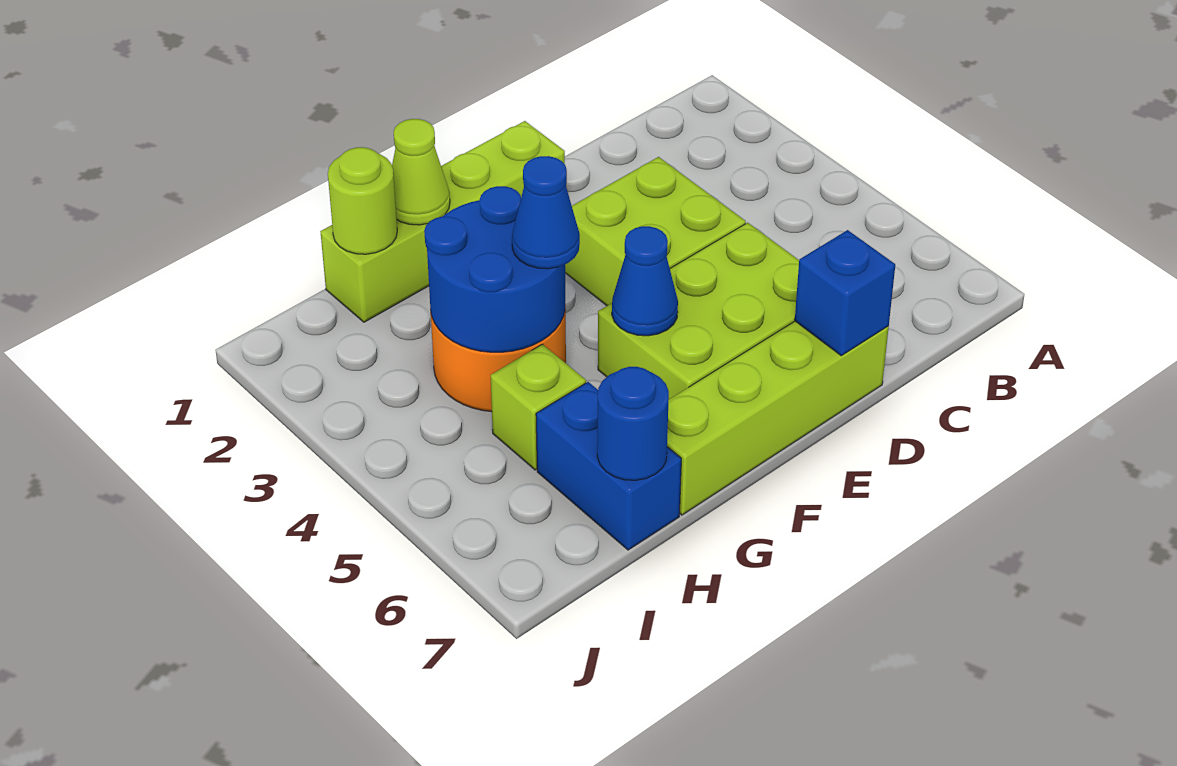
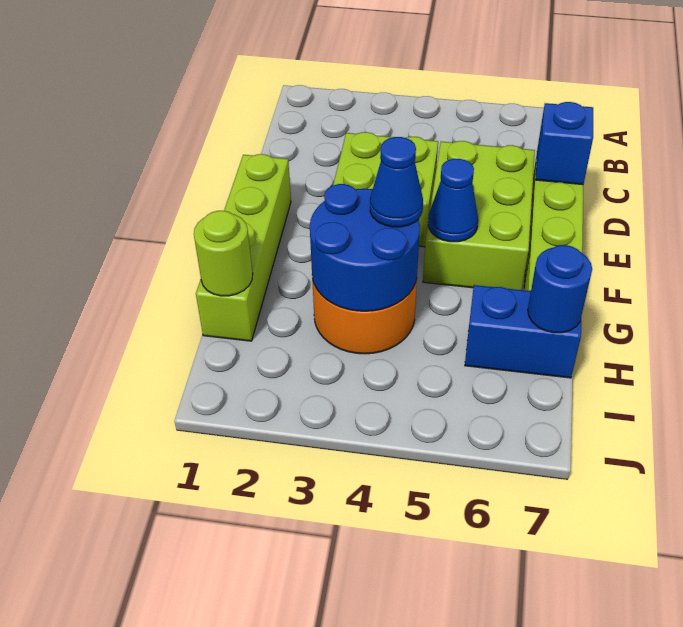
lime cone G1 level 2 -> none
lime brick H5 level 1 -> none

